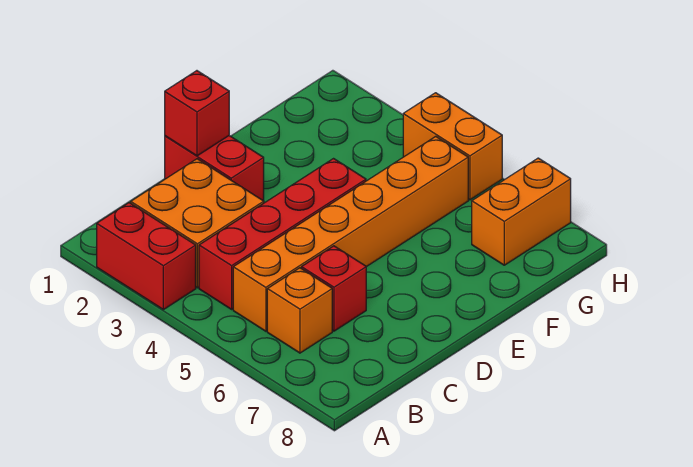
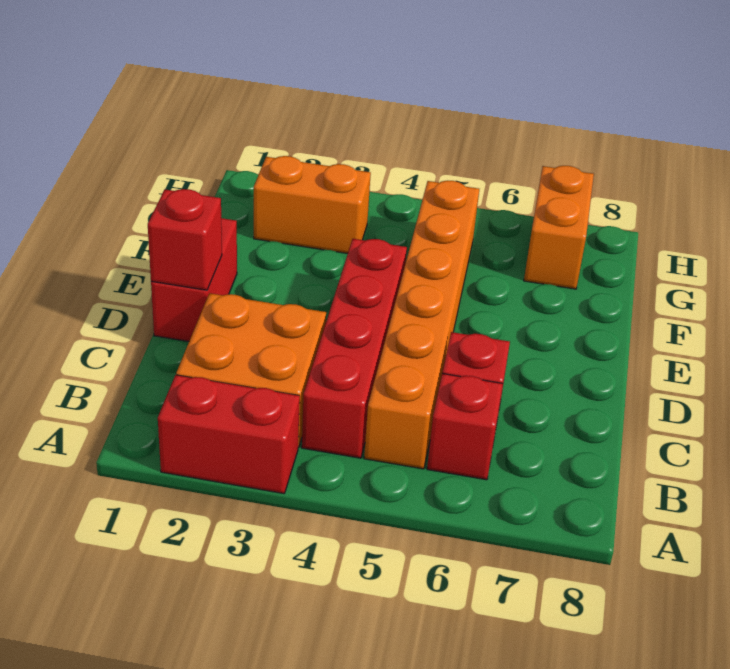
orange brick B6 level 1 -> red brick B6 level 1
red brick D1:D2 level 1 -> red brick D1:E1 level 1
orange brick H4:H5 level 1 -> orange brick G2:G3 level 1

